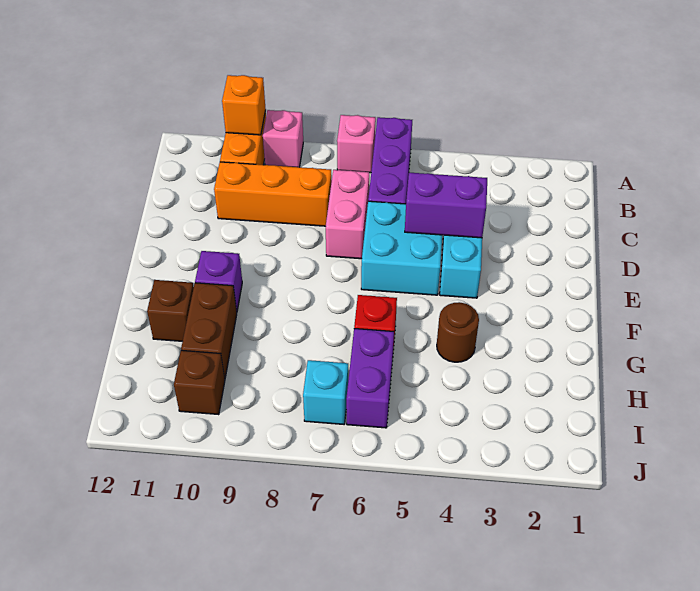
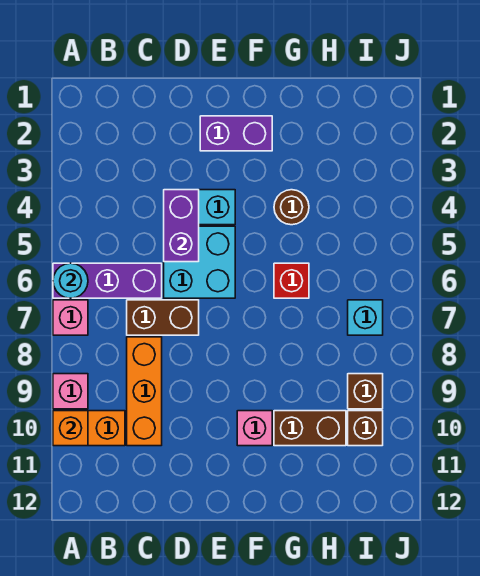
none -> cyan round brick A6 level 2
pink brick C7:D7 level 1 -> brown brick C7:D7 level 1
purple brick F10 level 1 -> pink brick F10 level 1
brown brick G11 level 1 -> brown brick I9 level 1
purple brick H6:I6 level 1 -> purple brick E2:F2 level 1

